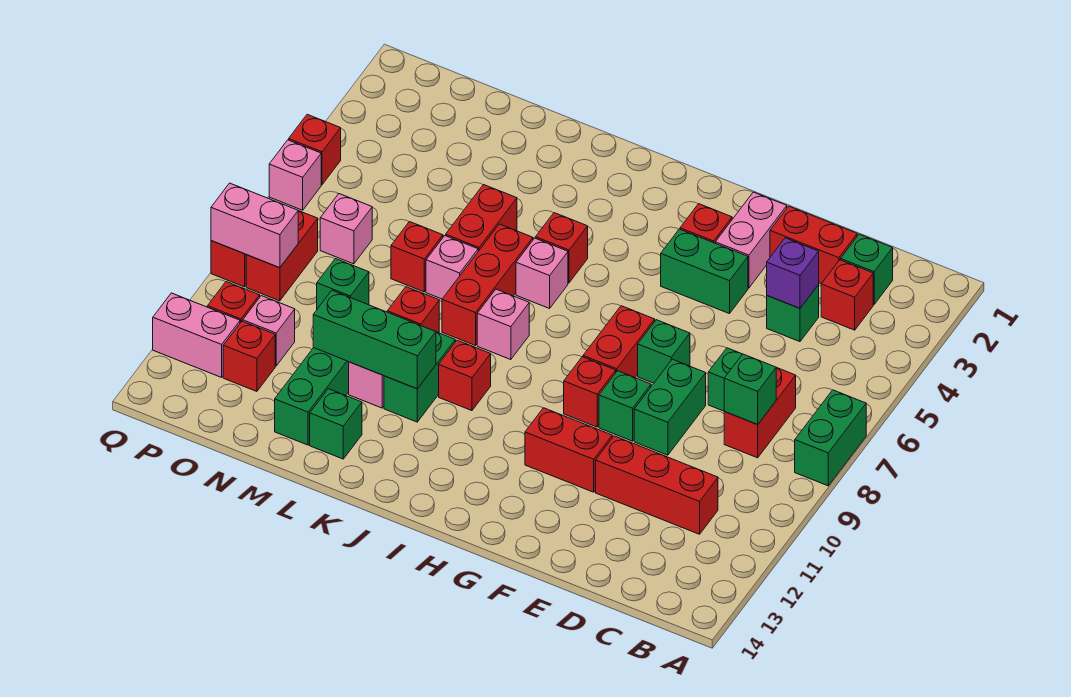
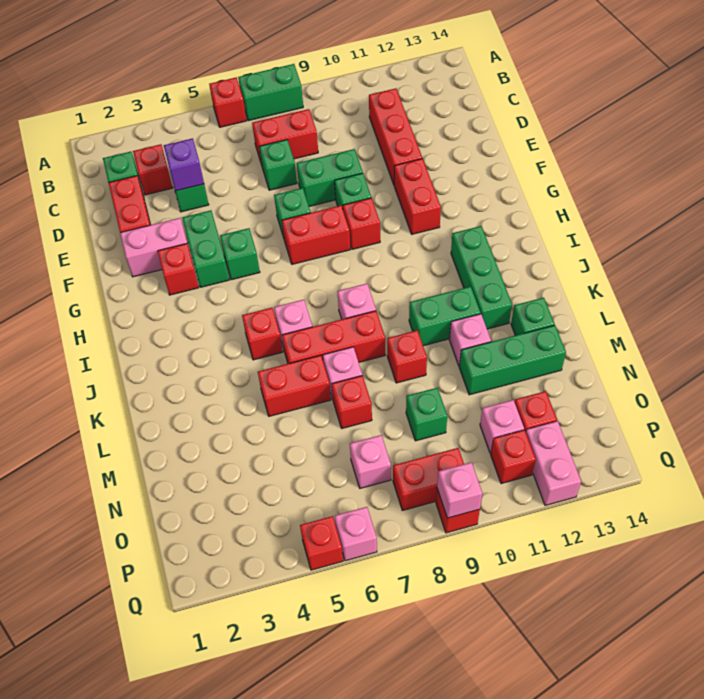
green brick C8 level 2 -> green brick G5 level 1
red brick J10 level 1 -> red brick A6 level 1
green brick K11:M11 level 2 -> green brick I12:K12 level 1
pink brick P9:Q9 level 2 -> pink brick Q9 level 2

